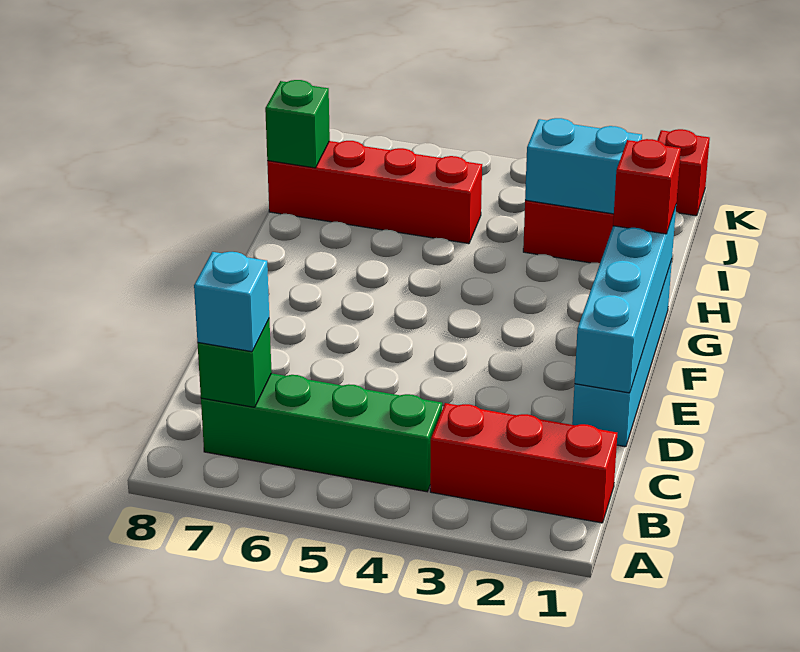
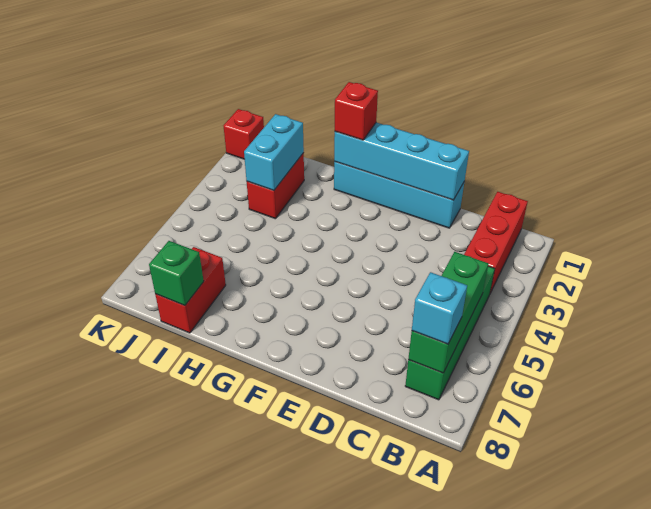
green brick B7 level 2 -> green brick B5:B7 level 2
red brick I5:I8 level 1 -> red brick I7:I8 level 1

